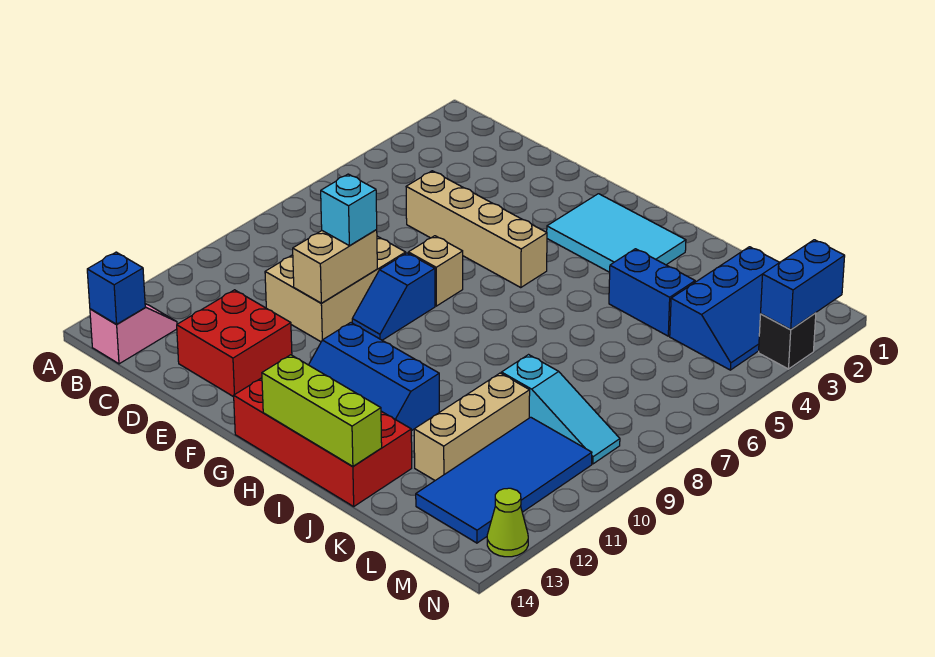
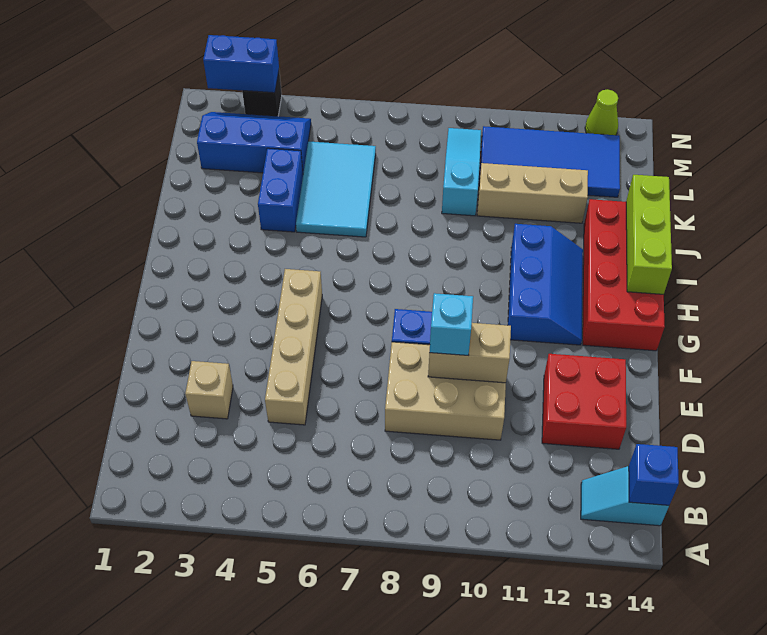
pink slope B13:B14 level 1 top 14 -> cyan slope B13:B14 level 1 top 14
tan brick F7 level 1 -> tan brick D3 level 1
cyan tile G2:I3 level 1 -> cyan tile J5:L6 level 1

